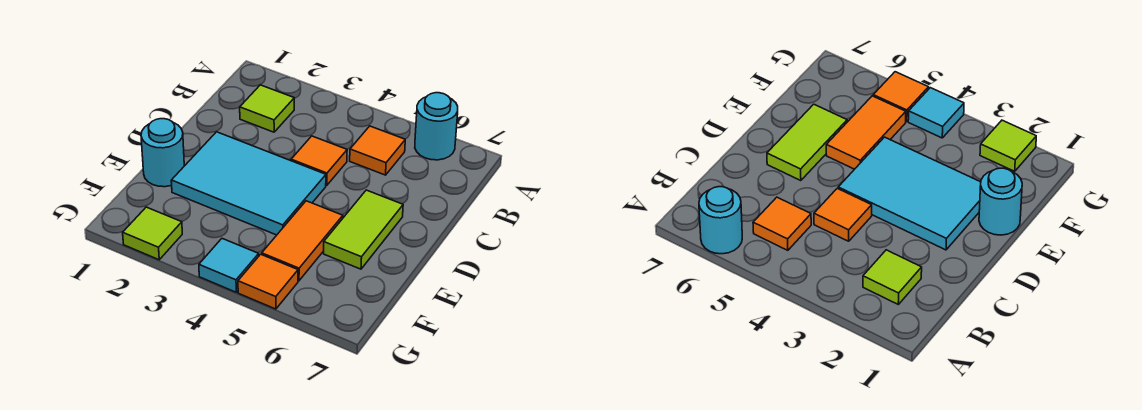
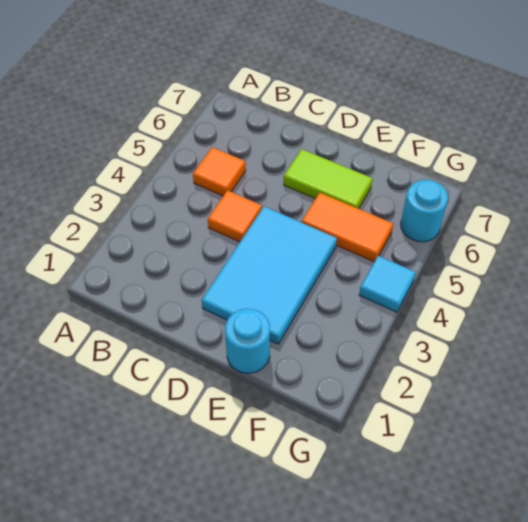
cyan round brick A6 level 1 -> cyan round brick G6 level 1
lime tile B2 level 1 -> none
lime tile G2 level 1 -> none
orange tile G5 level 1 -> none

